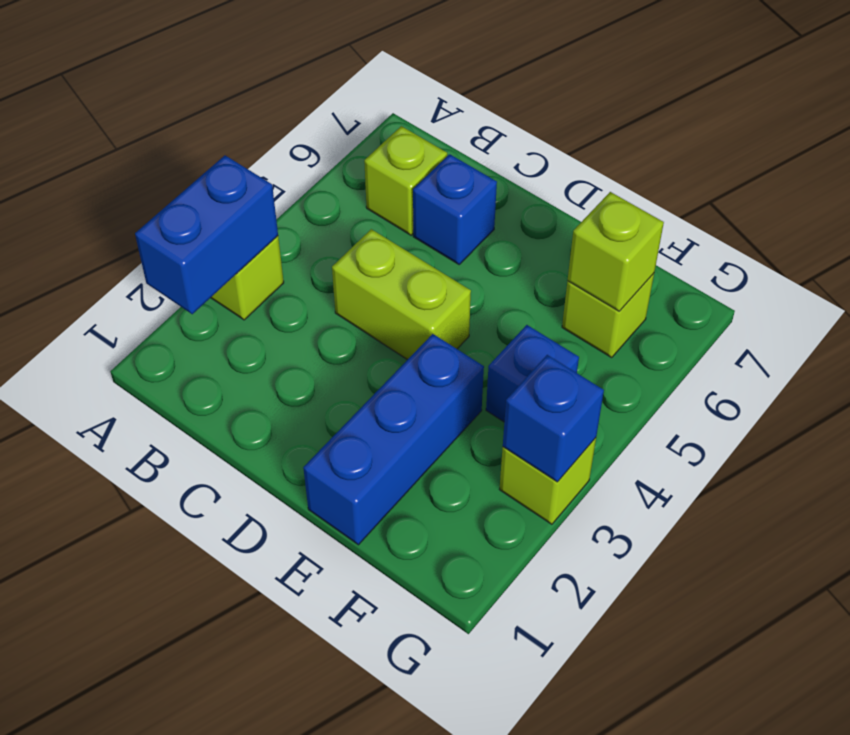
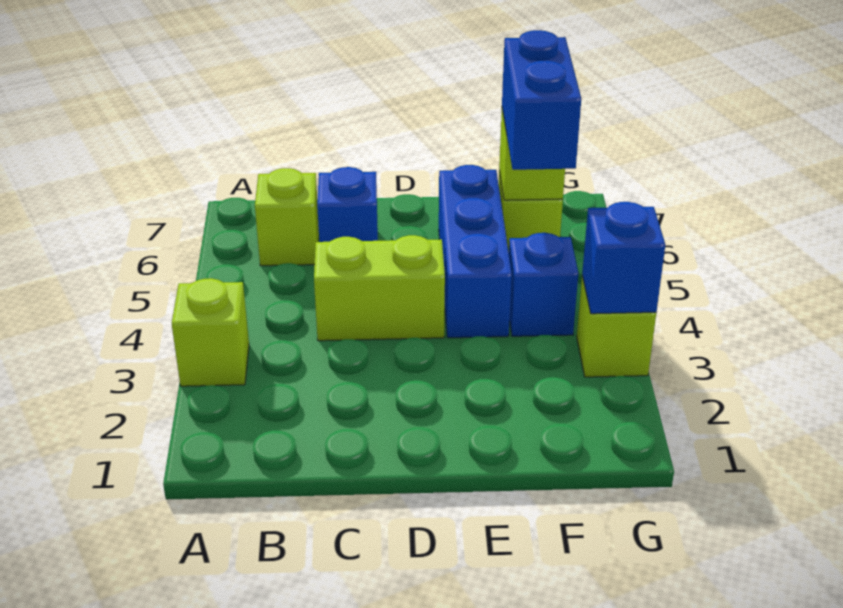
blue brick A2:A3 level 2 -> blue brick F5:F6 level 3
blue brick E1:E3 level 1 -> blue brick E4:E6 level 1

